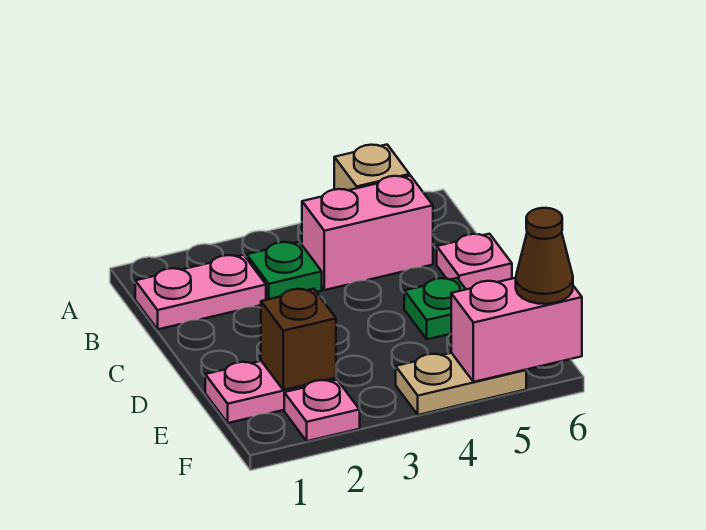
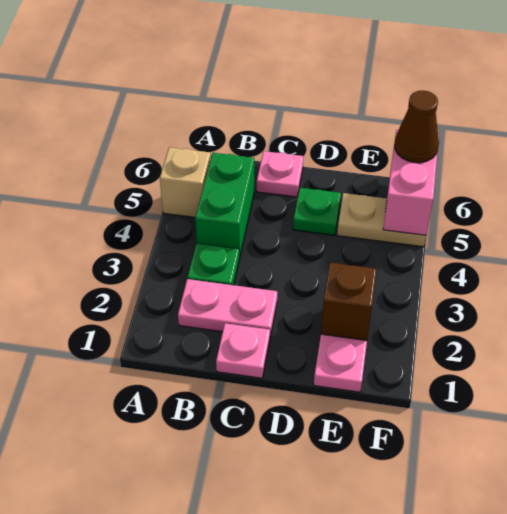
pink plate B1:B2 level 1 -> pink plate B2:C2 level 1
pink brick B4:B5 level 1 -> green brick B4:B5 level 1
pink plate F2 level 1 -> pink plate C1 level 1
tan plate F4:F5 level 1 -> tan plate E5:F5 level 1

